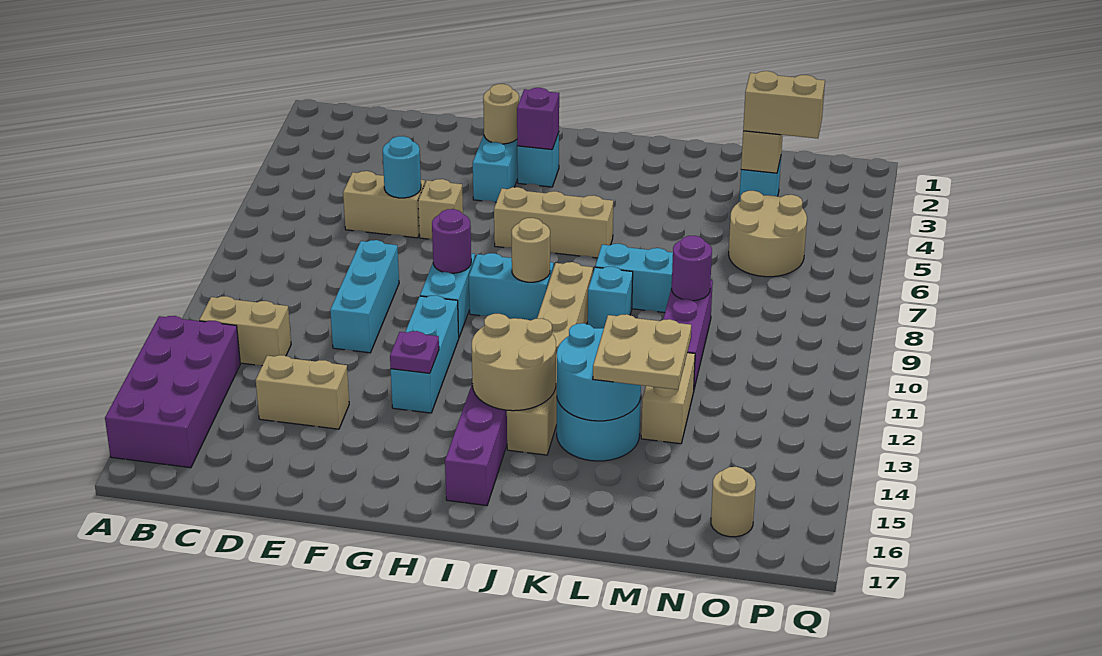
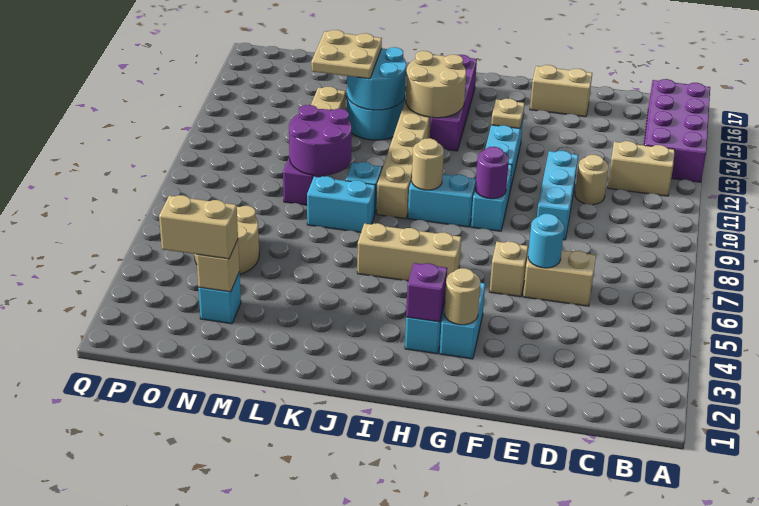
tan brick D14:E14 level 1 -> tan brick E16:F16 level 1
purple plate G13 level 2 -> tan plate G13 level 2
purple round brick M9 level 2 -> purple round brick L9:M10 level 2
tan round brick O16 level 1 -> tan round brick D11 level 1

